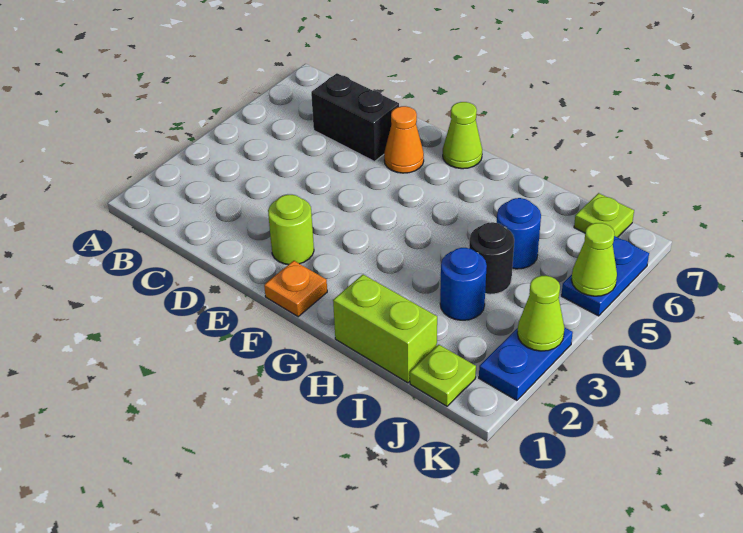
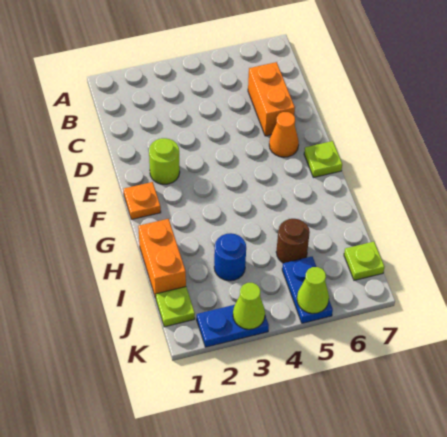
black brick C6:D6 level 1 -> orange brick C6:D6 level 1
lime cone F7 level 1 -> lime plate F7 level 1
lime brick H1:I1 level 1 -> orange brick H1:I1 level 1
black round brick I4 level 1 -> none
blue round brick I5 level 1 -> brown round brick I5 level 1
blue plate K5:K6 level 1 -> blue plate J5:K5 level 1

